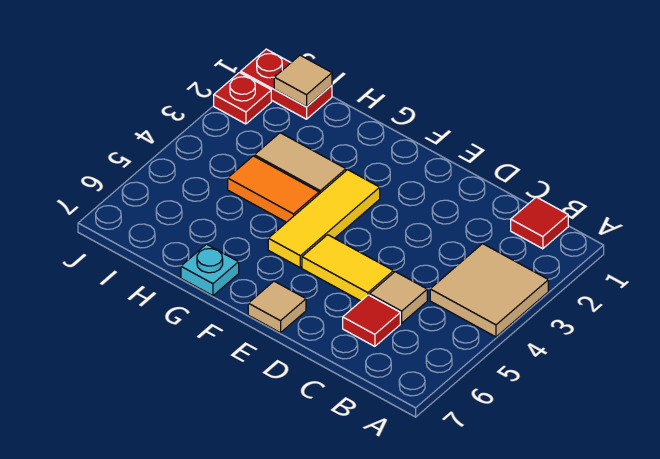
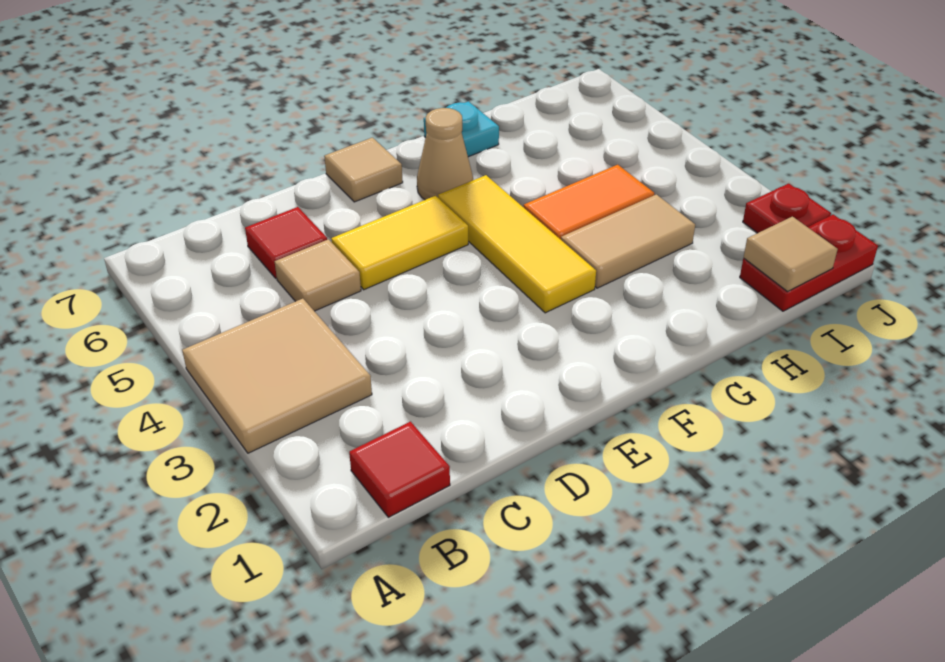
none -> tan cone F6 level 1

